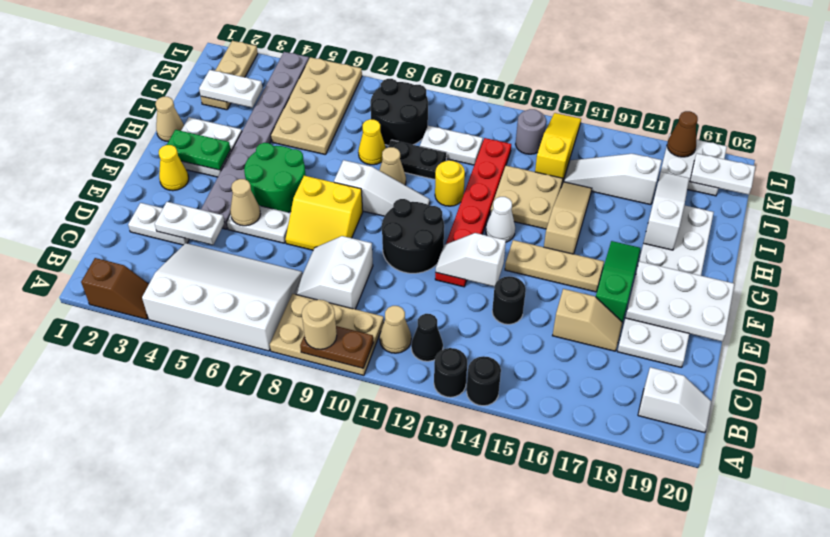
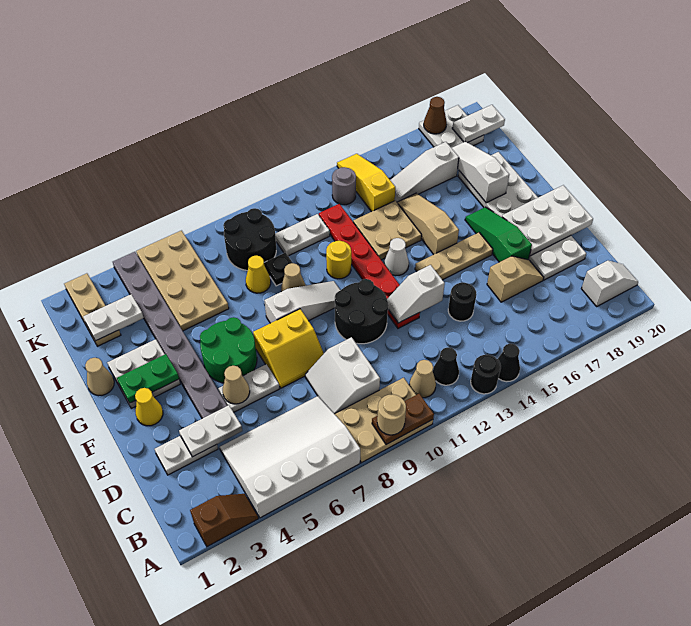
black round brick A14 level 1 -> black cone A14 level 1
black plate I9:I10 level 1 -> black plate I9 level 1

